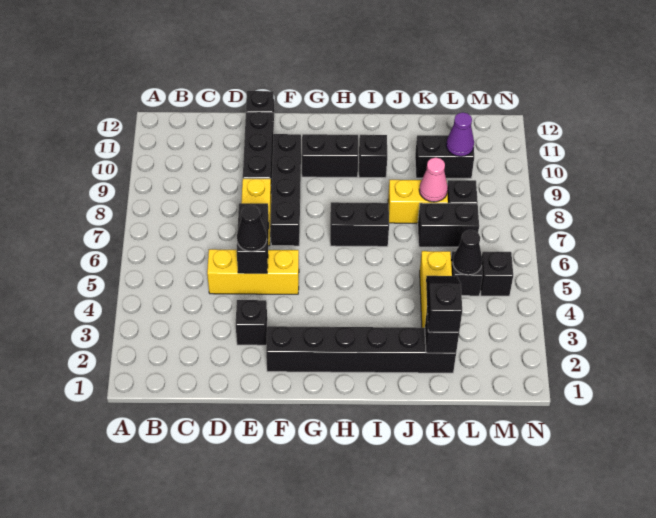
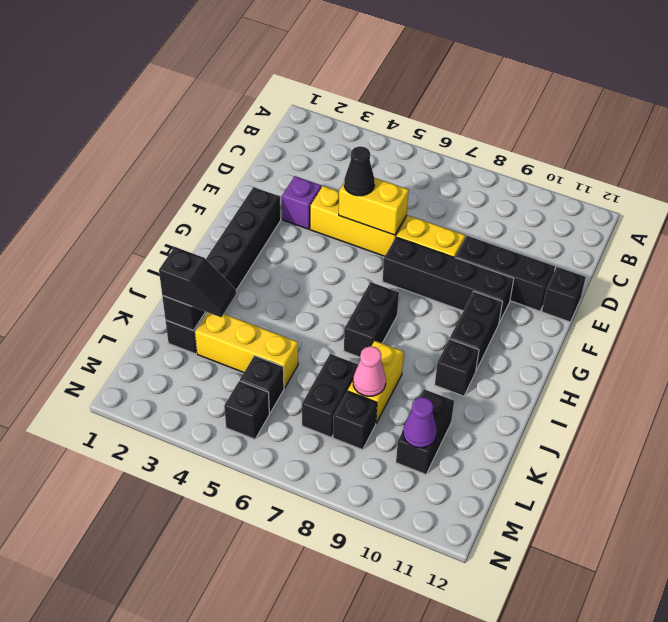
yellow brick D5:F5 level 1 -> yellow brick E4:E6 level 1
black brick E3 level 1 -> purple brick E3 level 1
black brick E5:E6 level 2 -> yellow brick E5:E6 level 2
black cone L5 level 2 -> none

